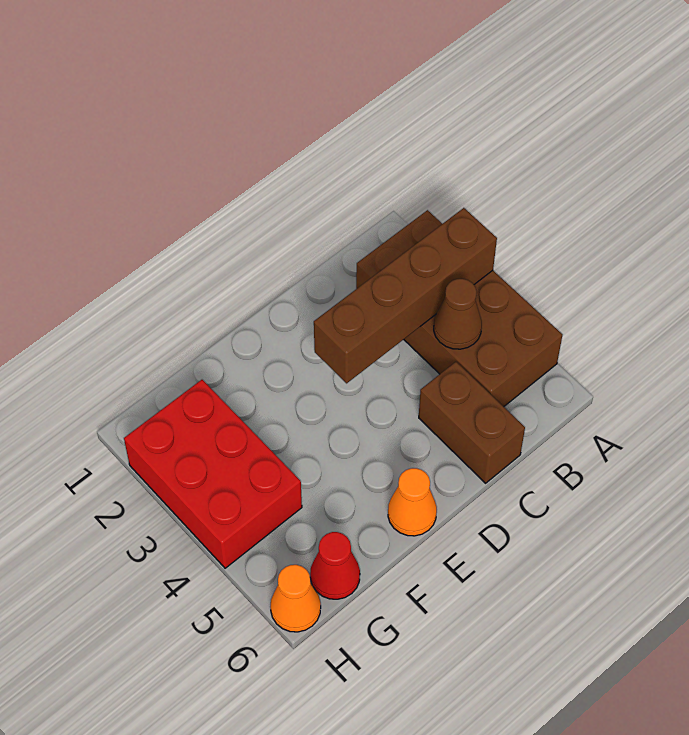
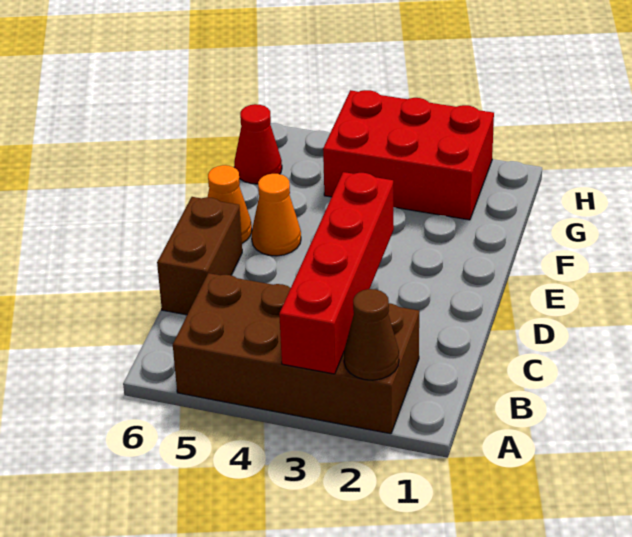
brown brick A3:D3 level 2 -> red brick A3:D3 level 2
brown cone B4 level 2 -> brown cone A2 level 2
brown brick C5:C6 level 1 -> brown brick C6:D6 level 1
orange cone H6 level 1 -> orange cone E5 level 1

